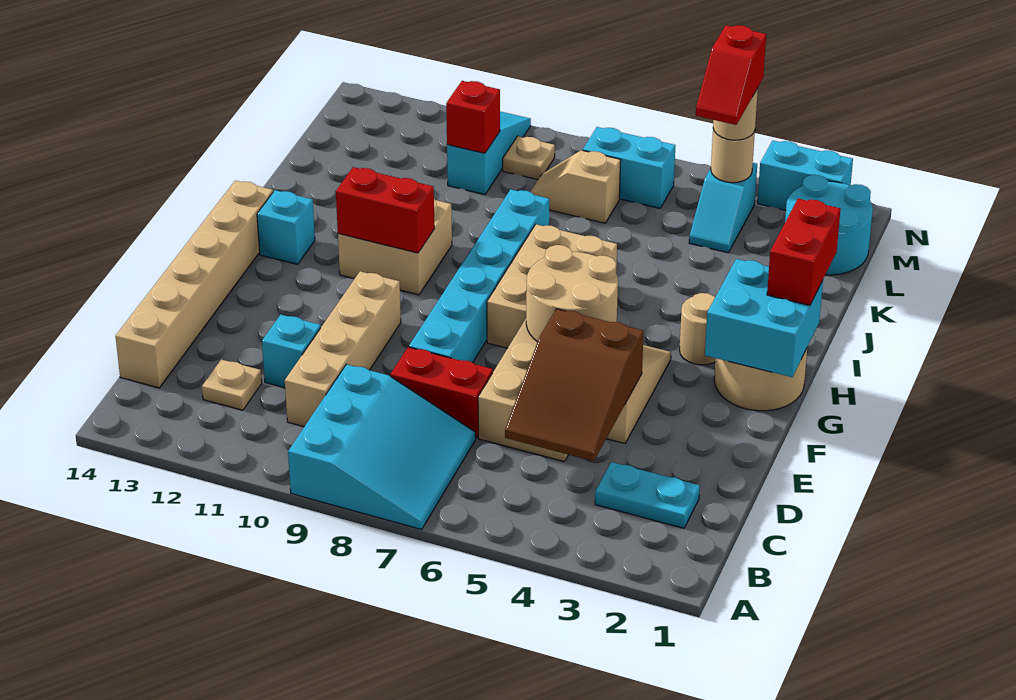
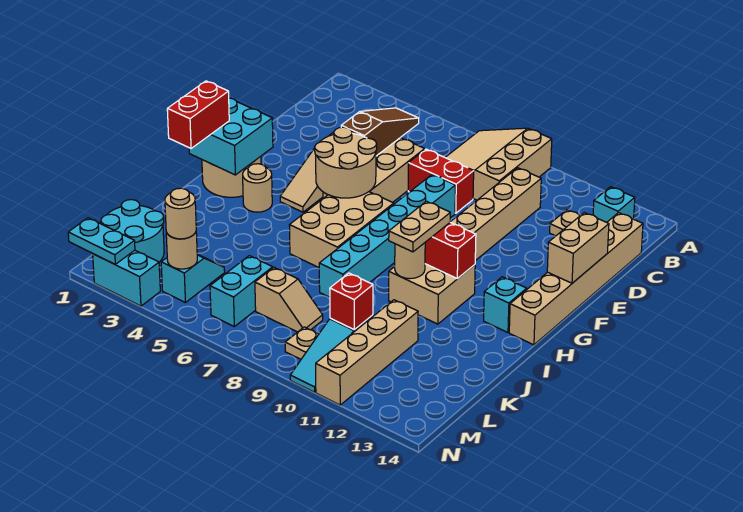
cyan slope A7:C9 level 1 top 9 -> tan slope A7:C9 level 1 top 9
cyan plate C2:C3 level 1 -> cyan plate N1:N2 level 2
brown slope C4:E5 level 2 top E -> brown slope C5:E5 level 2 top E
cyan brick D11 level 1 -> cyan brick B13 level 1
none -> tan brick E14:F14 level 2
none -> tan plate H10:I10 level 3
none -> tan round brick I10 level 2
none -> tan brick K11:N11 level 1
red slope L4:M4 level 4 top M -> none
cyan brick M6:M7 level 1 -> cyan brick L6:M6 level 1

